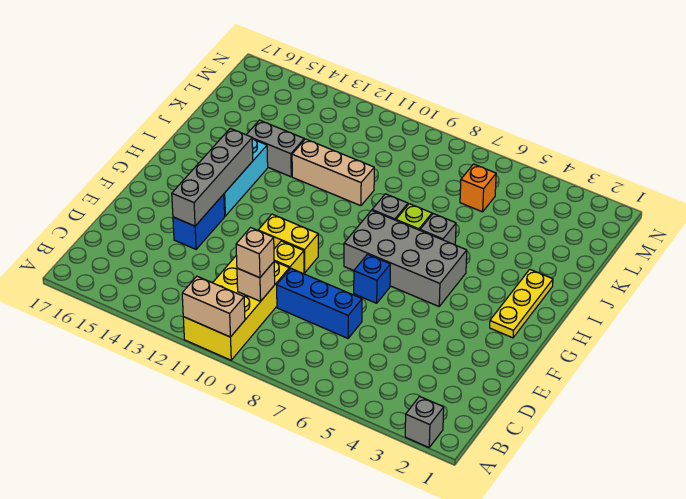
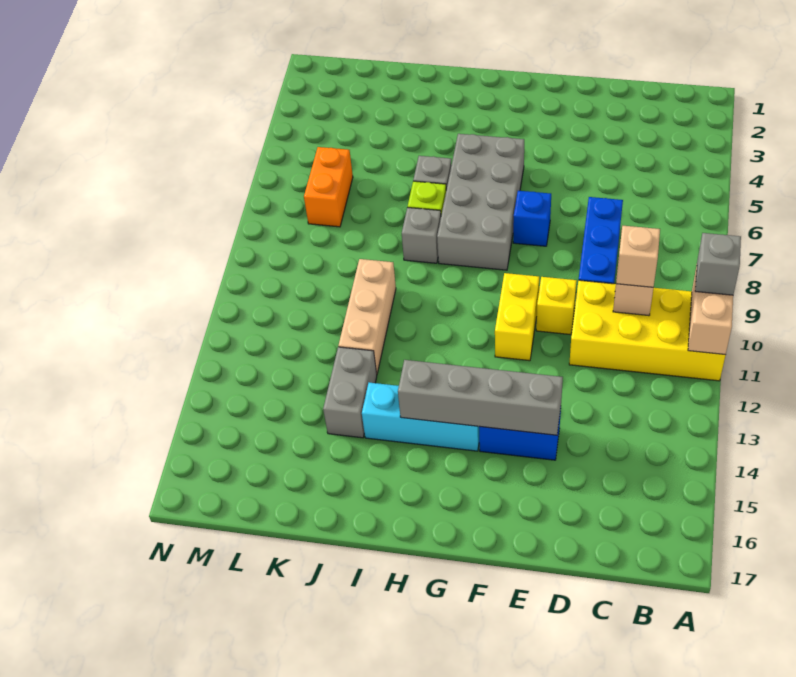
grey brick A2 level 1 -> grey brick A10 level 3
yellow plate G2:I2 level 1 -> none
orange brick L6 level 1 -> orange brick L6:L7 level 1

